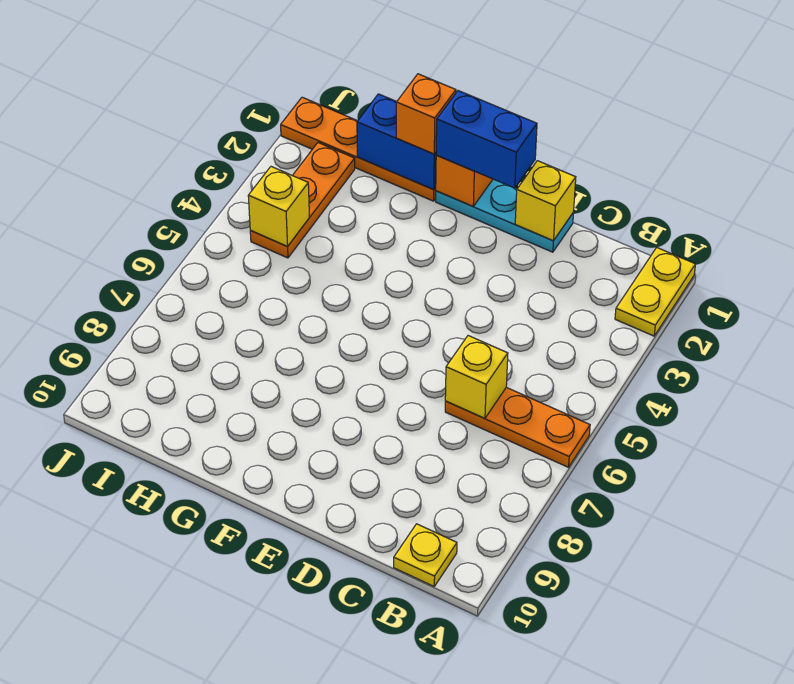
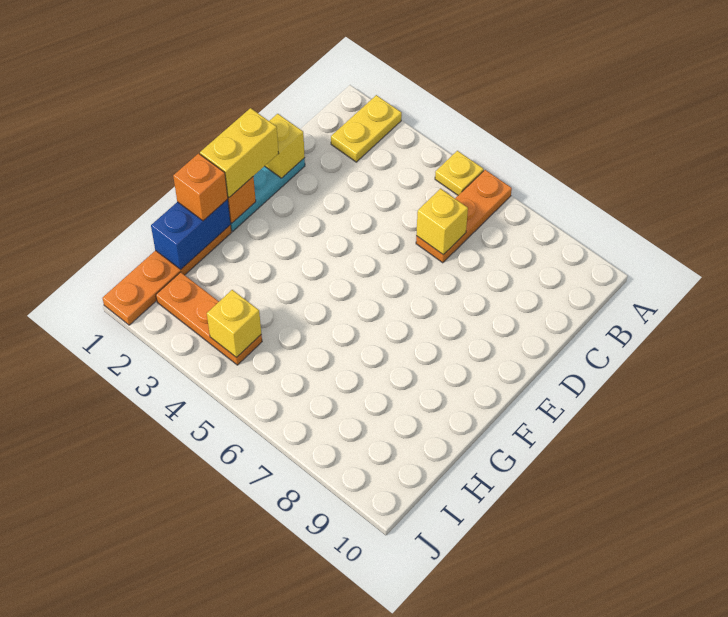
yellow plate A1:A2 level 1 -> yellow plate A2:B2 level 1
yellow plate B10 level 1 -> yellow plate A5 level 1
blue brick E1:F1 level 3 -> yellow brick E1:F1 level 3

